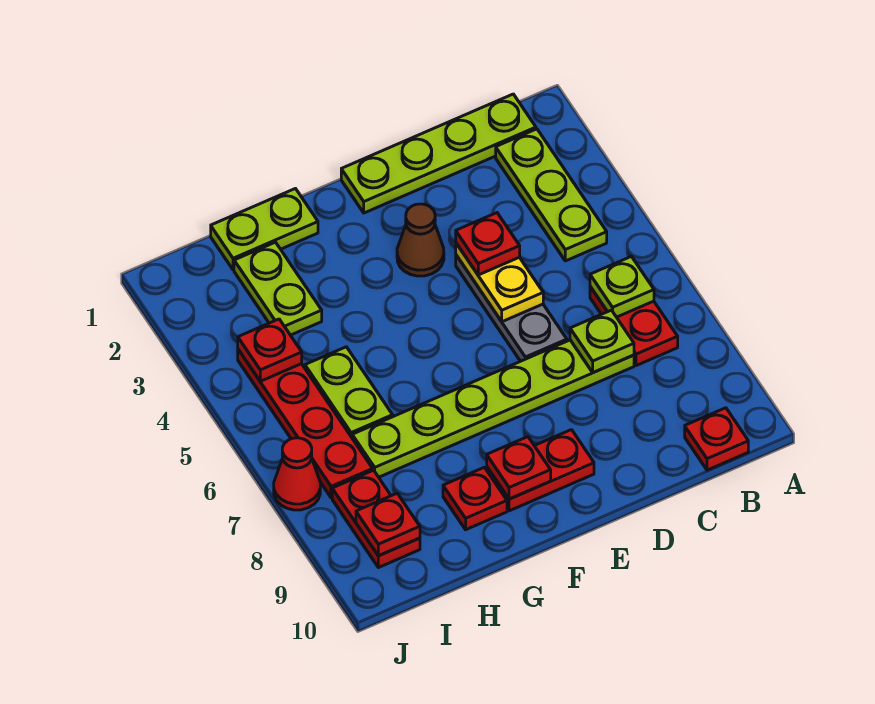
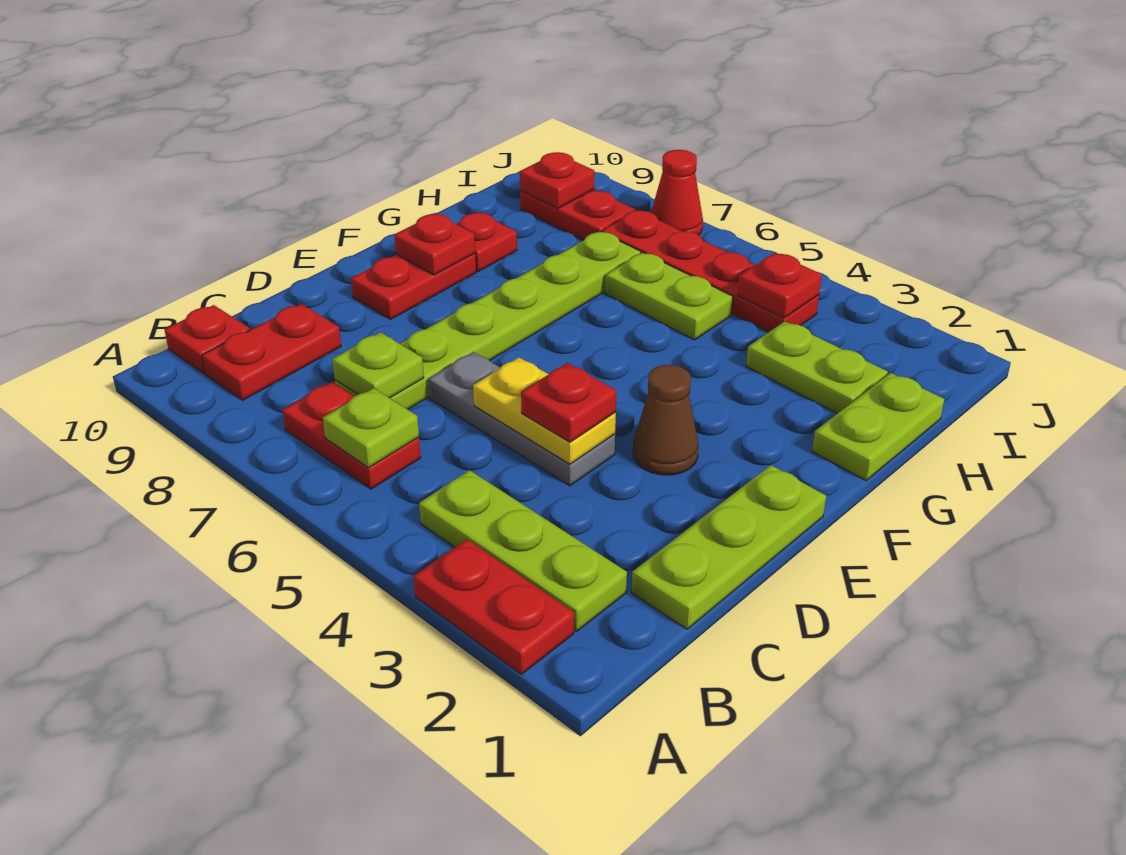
none -> red plate A2:A3 level 1
lime plate B1:E1 level 1 -> lime plate C1:E1 level 1
none -> red plate B9:C9 level 1

